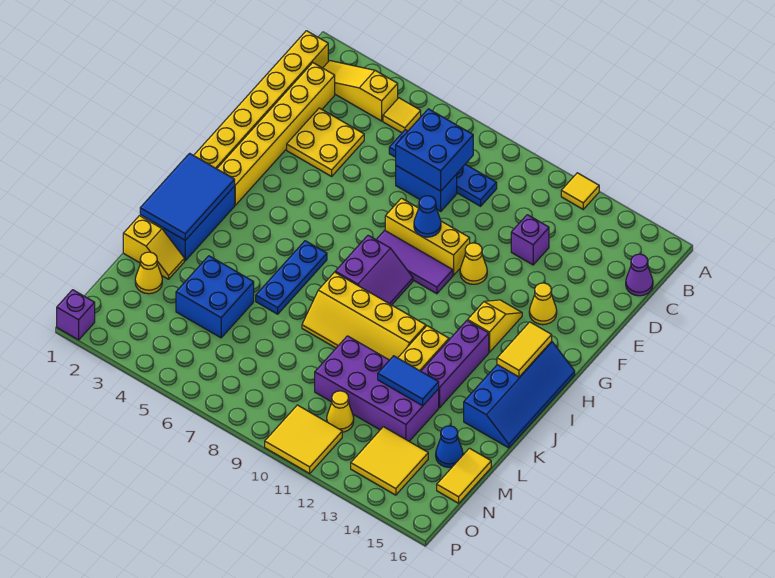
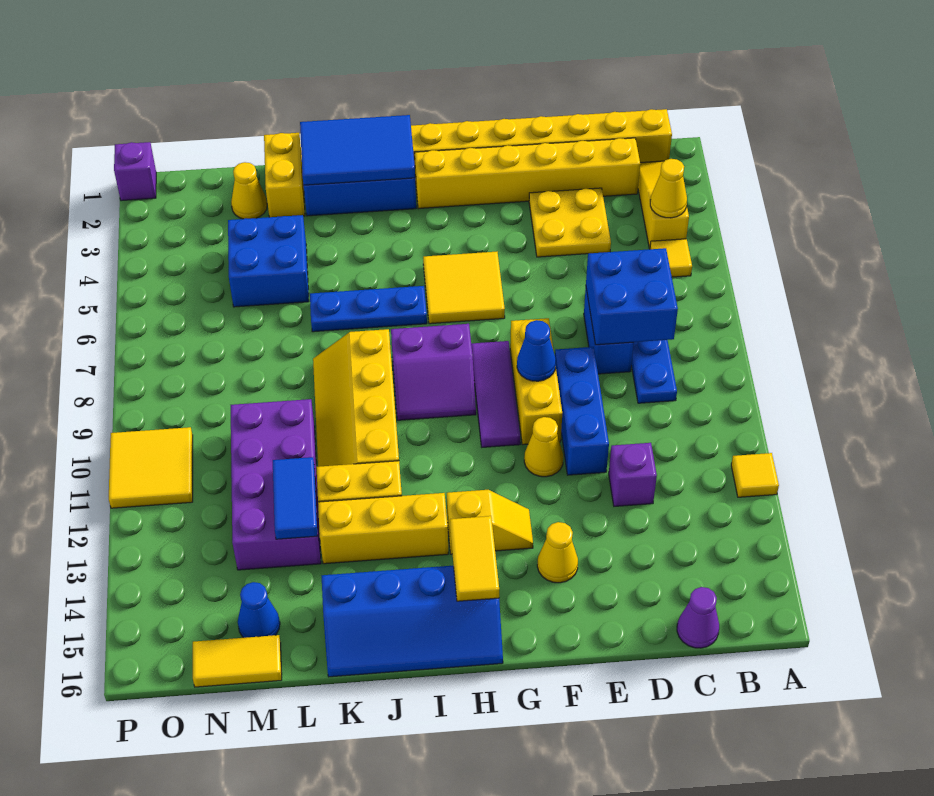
none -> blue brick E9:E11 level 1
yellow tile H15:I15 level 2 -> yellow tile H14:H15 level 2
purple brick I13:K13 level 1 -> yellow brick I13:K13 level 1
yellow slope L1:L2 level 1 top 1 -> yellow brick L1:L2 level 1
yellow cone N11 level 1 -> yellow cone B4 level 2
yellow tile N13:O14 level 1 -> yellow tile G5:H6 level 1

